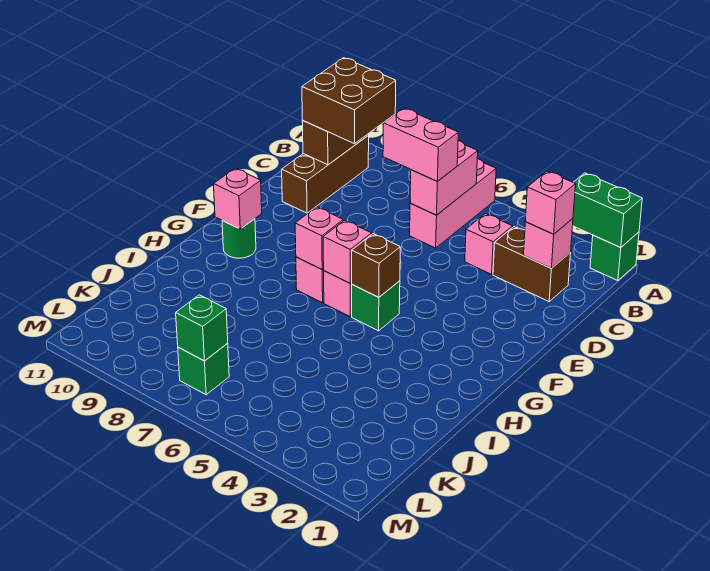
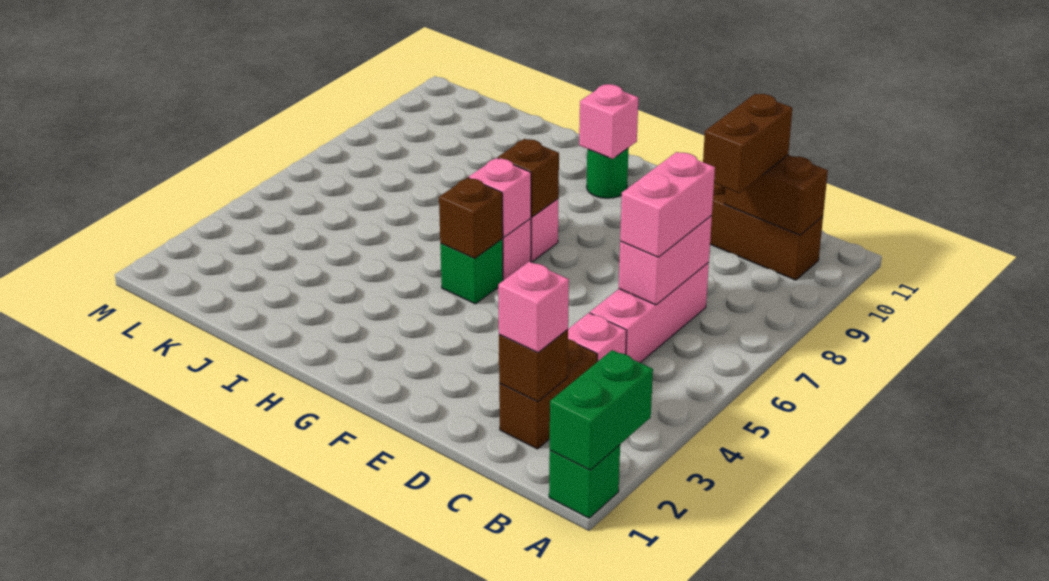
pink brick A6:C6 level 1 -> pink brick C5:C7 level 1
pink brick B6:C6 level 2 -> pink brick C6:C7 level 2
brown brick B9:C10 level 3 -> brown brick C9:C10 level 3
pink brick C2 level 2 -> brown brick C2 level 2
pink brick G7 level 2 -> brown brick G7 level 2
green brick L7 level 1 -> none
green brick L7 level 2 -> none

